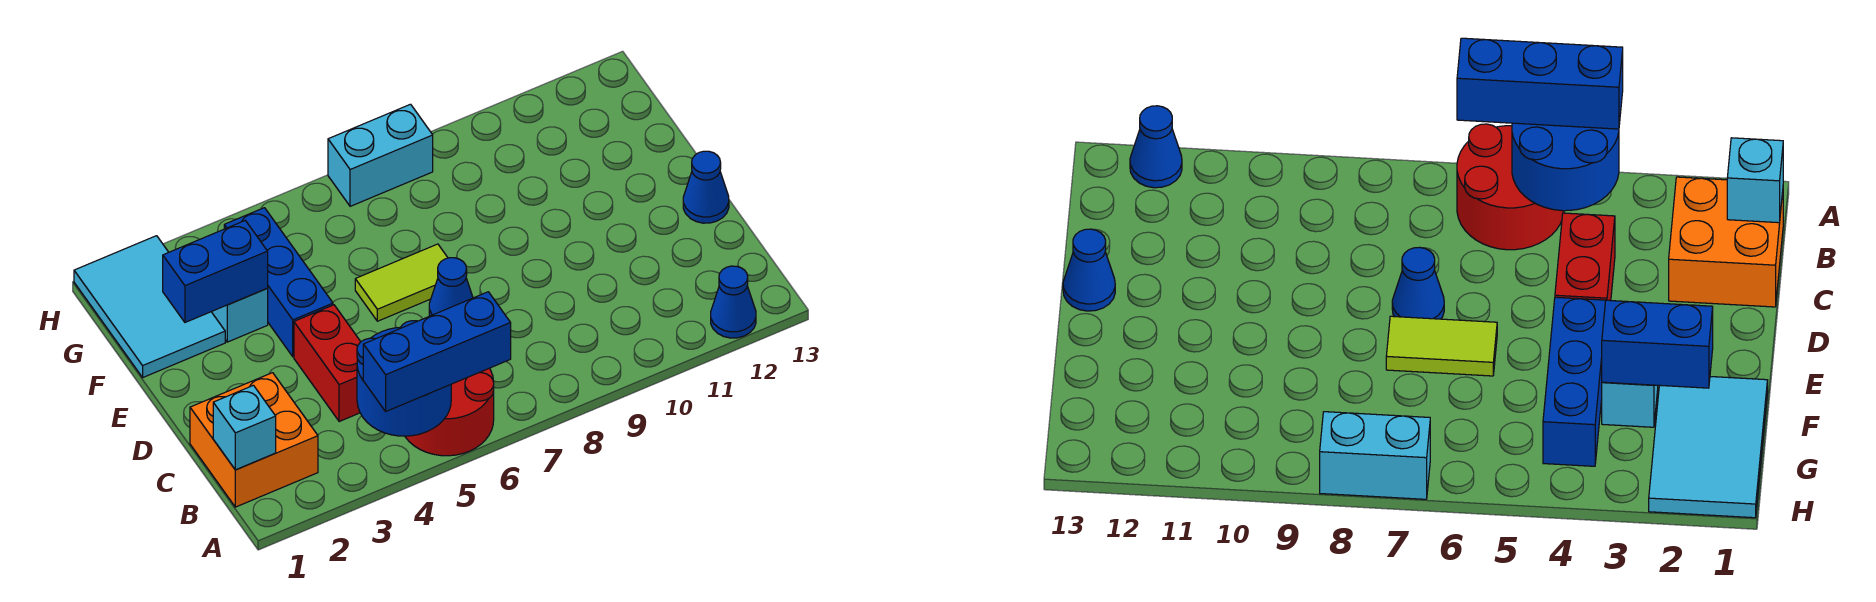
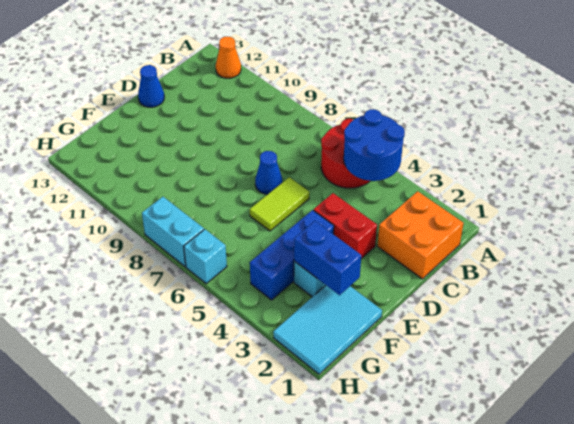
blue brick A4:A6 level 3 -> none
blue cone A12 level 1 -> orange cone A12 level 1
cyan brick B1 level 2 -> cyan brick H6 level 1
red brick C4:D4 level 1 -> red brick D3:D4 level 1
lime tile E6:E7 level 1 -> lime tile D6:E6 level 1

